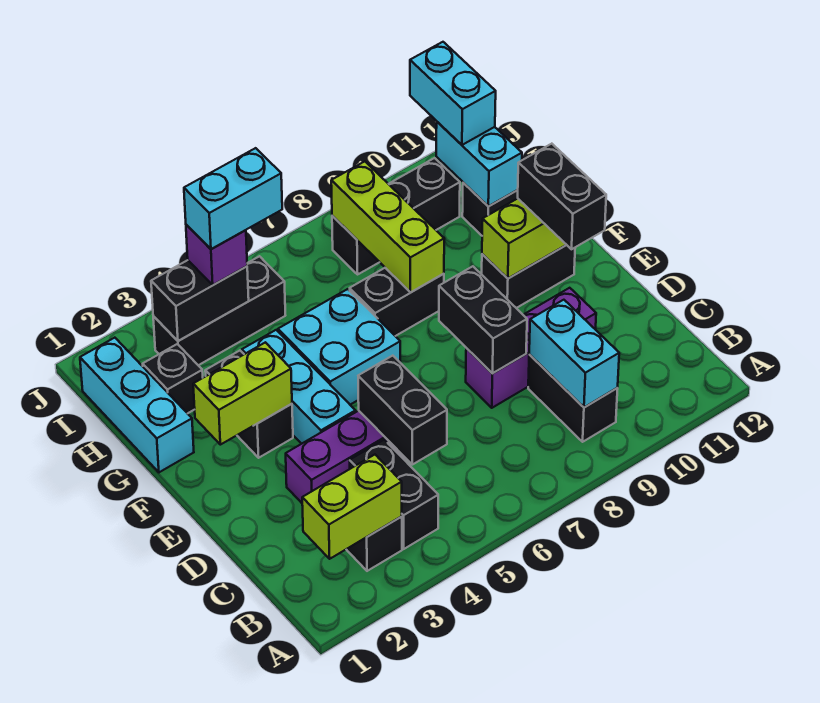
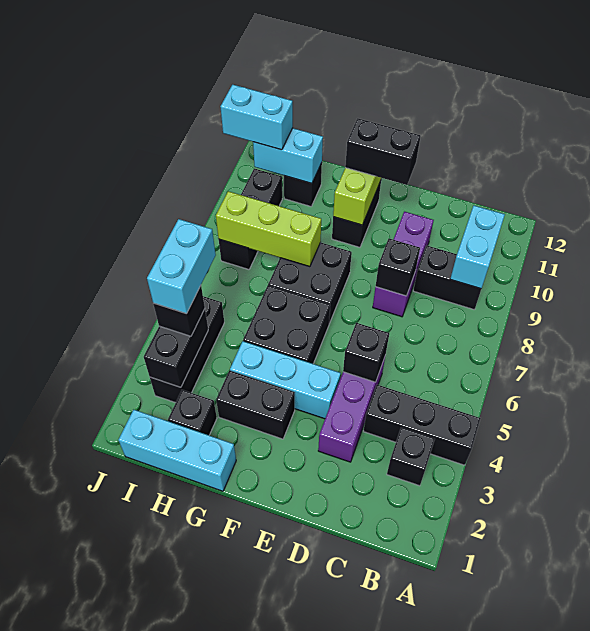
lime brick B2:B3 level 2 -> none
black brick B4:C4 level 1 -> black brick A4:C4 level 1
cyan brick B9:C9 level 2 -> cyan brick B9:B10 level 2
black brick C5:D5 level 2 -> black brick D5 level 2
black brick D8:E8 level 2 -> black brick D8 level 2
lime brick F2:F3 level 2 -> none
cyan brick F5:G6 level 1 -> black brick F5:G6 level 1
black brick G7:G8 level 1 -> black brick F7:G8 level 1
purple brick I4 level 3 -> black brick I4 level 3

